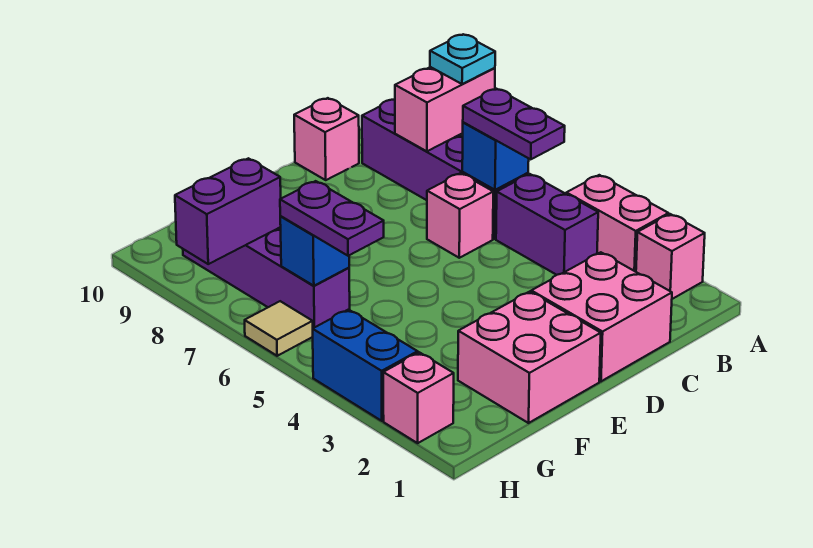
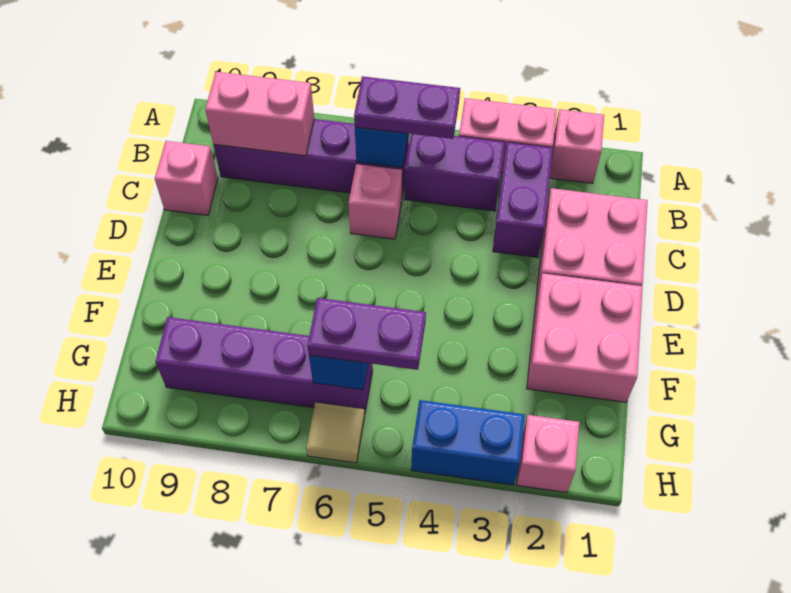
pink brick A8:B8 level 2 -> pink brick B8:B9 level 2
cyan plate A8 level 3 -> none
purple brick G8:H8 level 2 -> purple brick B3:C3 level 1

